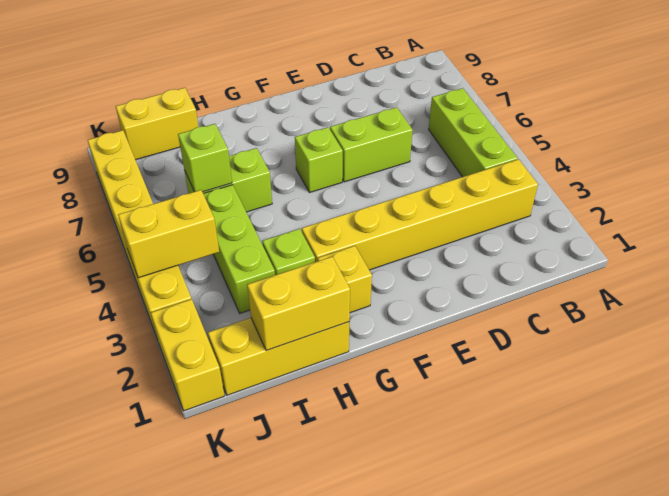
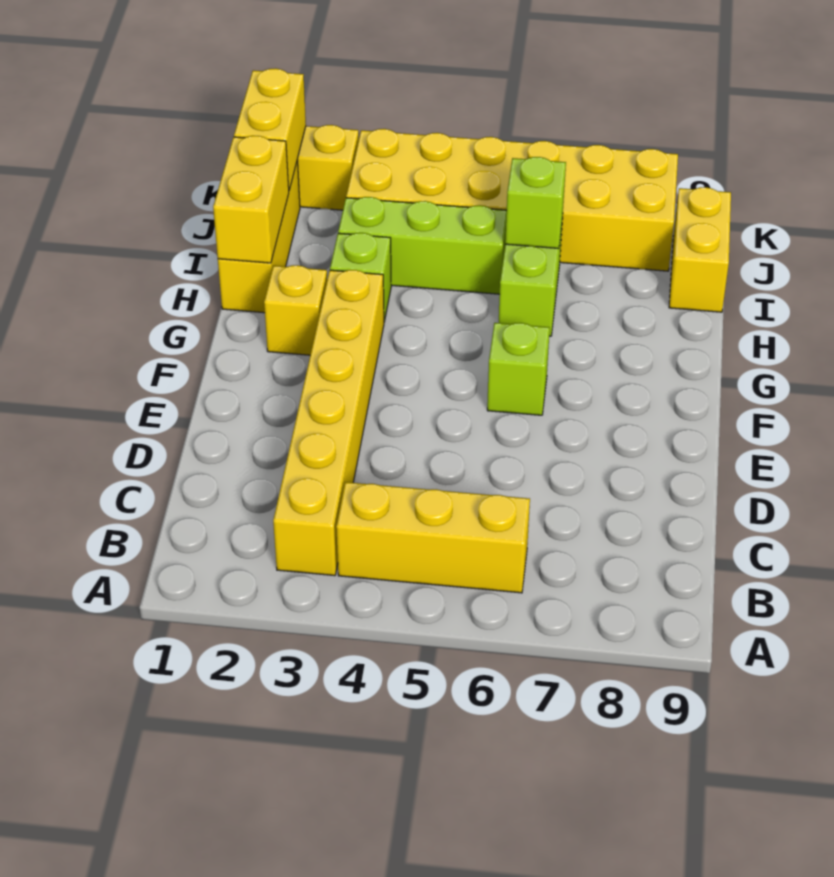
lime brick B4:B6 level 1 -> yellow brick B4:B6 level 1
lime brick D6:E6 level 1 -> none
yellow brick J4:K4 level 2 -> yellow brick J1:K1 level 2
yellow brick K3:K8 level 1 -> yellow brick J3:K8 level 1

